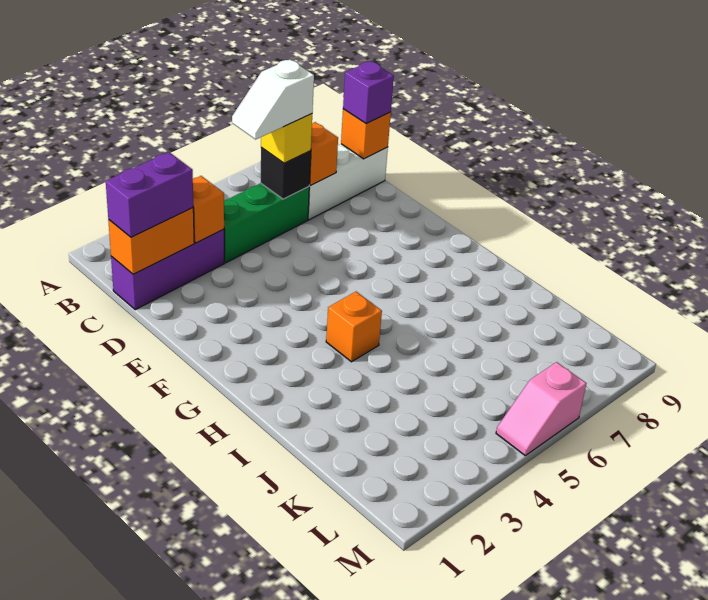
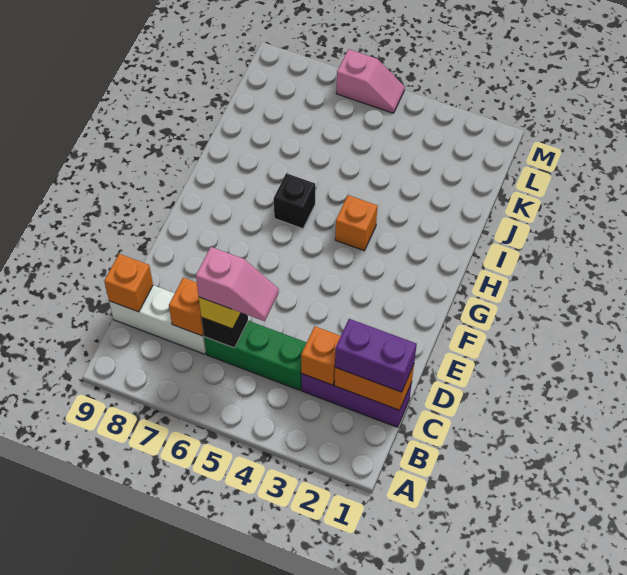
white slope C5:C6 level 4 top 6 -> pink slope C5:C6 level 4 top 6
purple brick C9 level 3 -> none
none -> black brick H6 level 1

